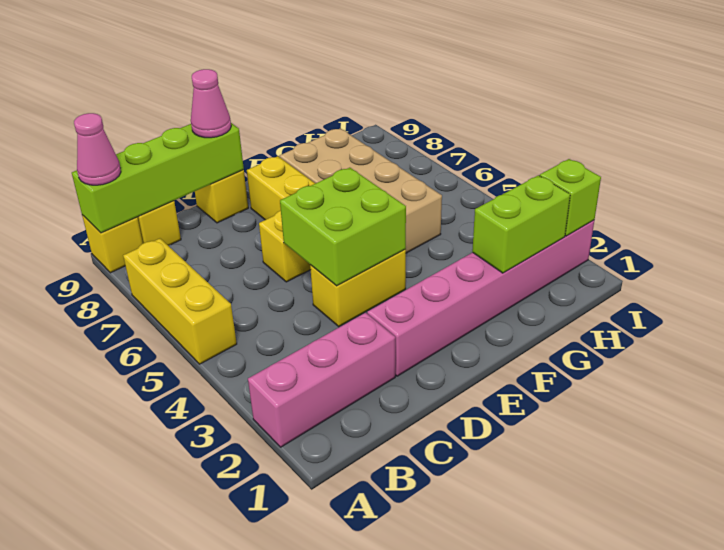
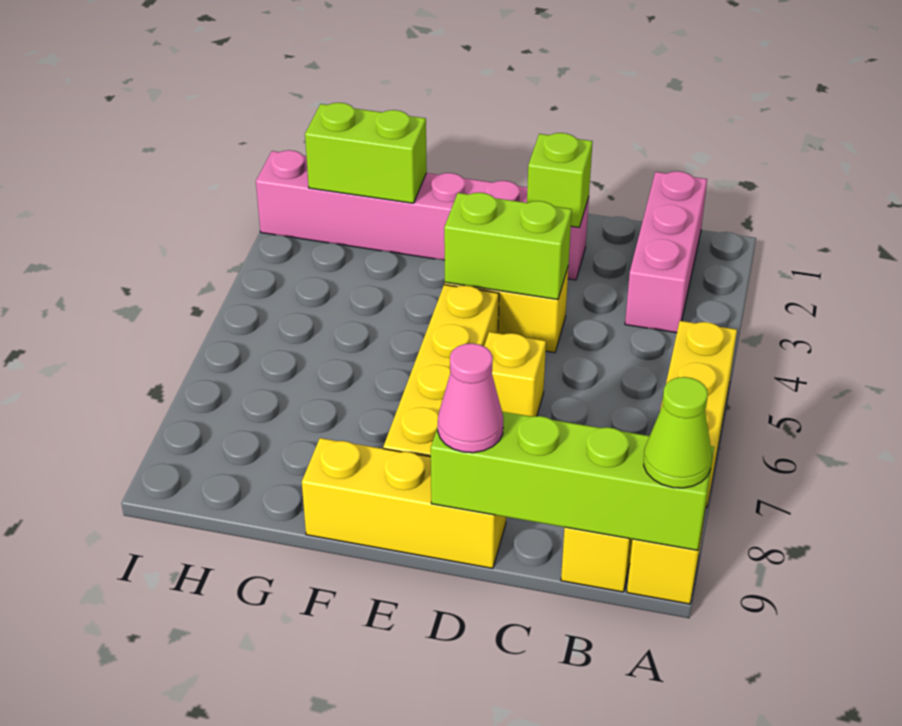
pink brick A2:C2 level 1 -> pink brick B1:B3 level 1
pink cone A9 level 3 -> lime cone A9 level 3
lime brick D4:E5 level 2 -> lime brick D4:E4 level 2
yellow brick D9 level 1 -> yellow brick D9:F9 level 1
tan brick F5:G8 level 1 -> none
lime brick I2 level 2 -> lime brick D2 level 2

